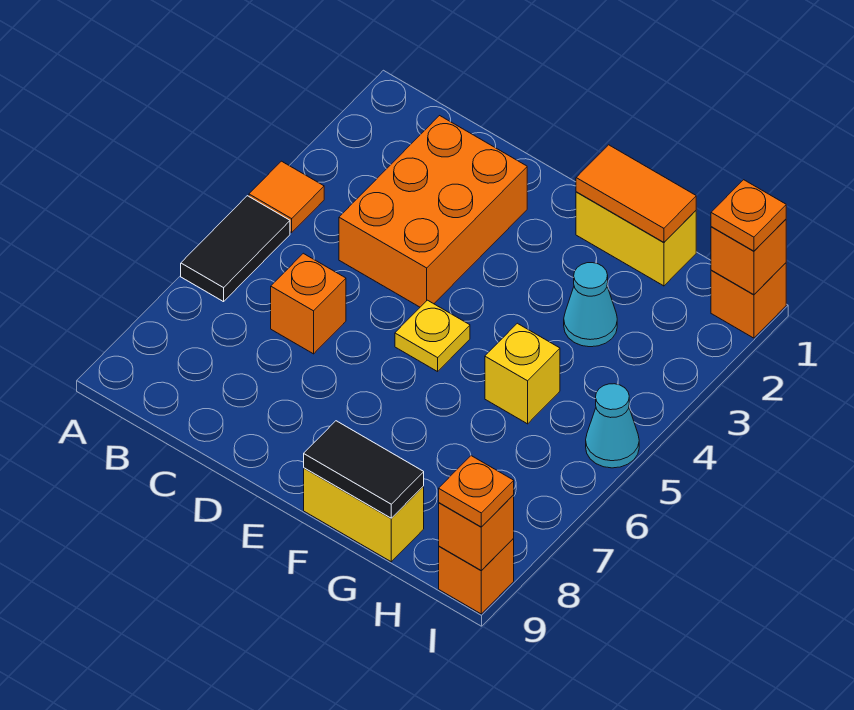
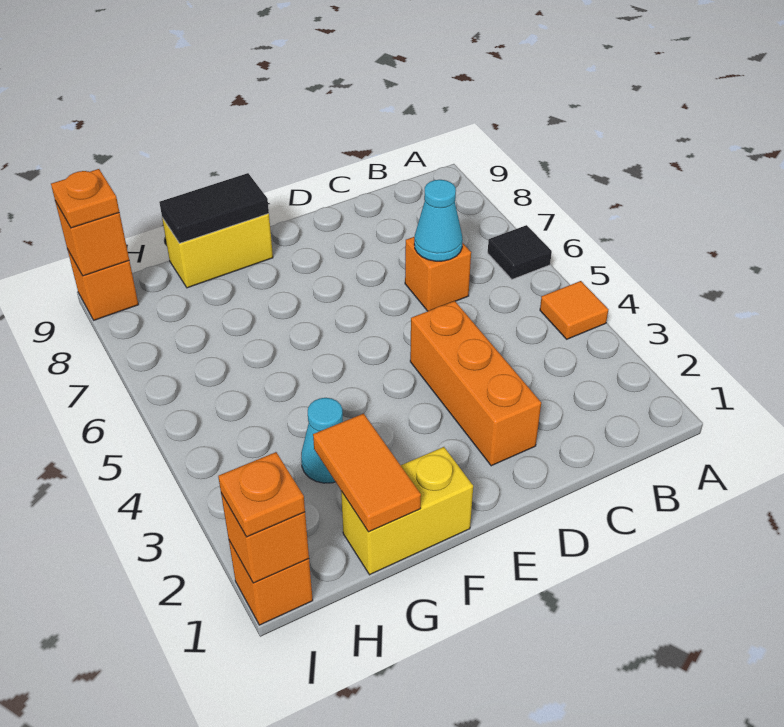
black tile A5:A6 level 1 -> black tile A6 level 1
orange brick C2:D4 level 1 -> orange brick D2:D4 level 1
yellow plate E5 level 1 -> none
orange tile F1:G1 level 2 -> orange tile G1:G2 level 2
yellow brick G5 level 1 -> none
cyan cone I5 level 1 -> cyan cone C6 level 2

